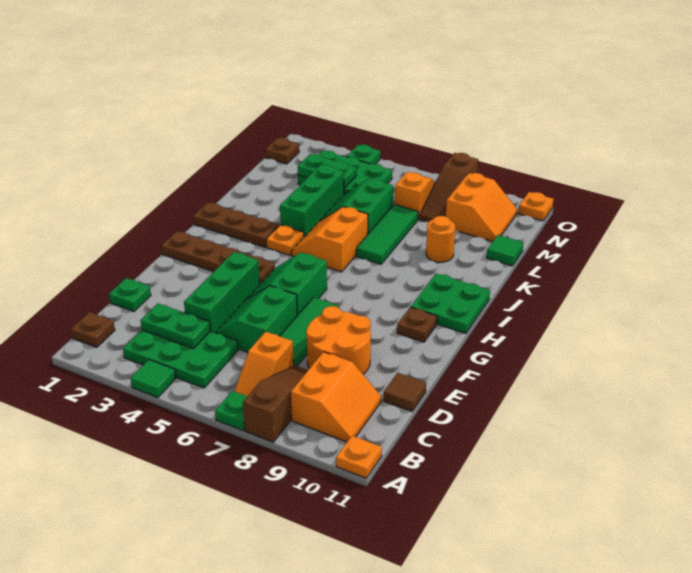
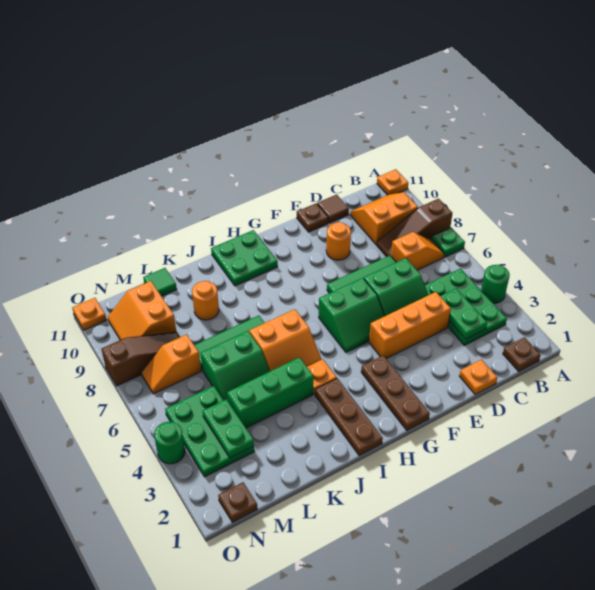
green tile A4 level 1 -> green round brick A4 level 1
green plate D1 level 1 -> orange plate D1 level 1
green brick D4:F4 level 1 -> orange brick D4:F4 level 1
orange round brick D8:E9 level 1 -> orange round brick E9 level 1
brown plate G1:G4 level 1 -> brown plate G1:G3 level 1
brown plate G10 level 1 -> brown plate E11 level 1
orange slope M9:N10 level 1 top 9 -> orange slope M9:N10 level 1 top M
green plate O4 level 1 -> green round brick O4 level 1

